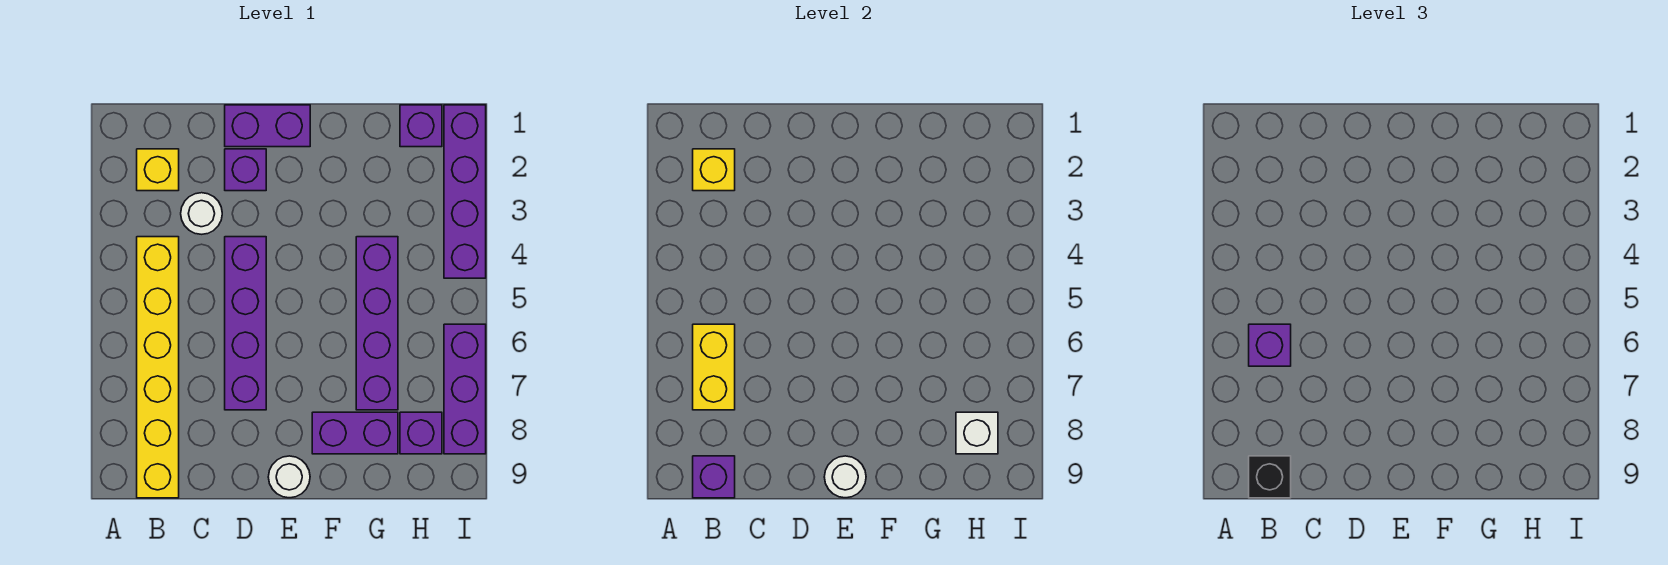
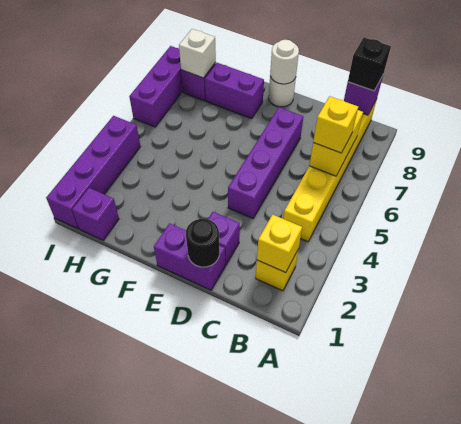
purple brick B6 level 3 -> yellow brick B6 level 3
white round brick C3 level 1 -> none
none -> black round brick D1 level 2
purple brick G4:G7 level 1 -> none

